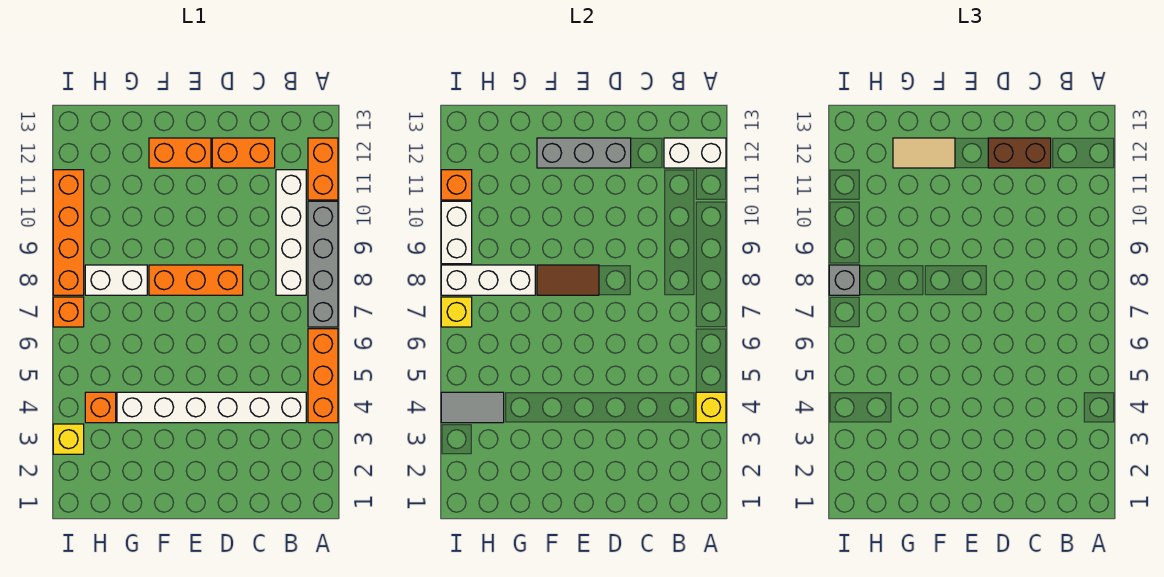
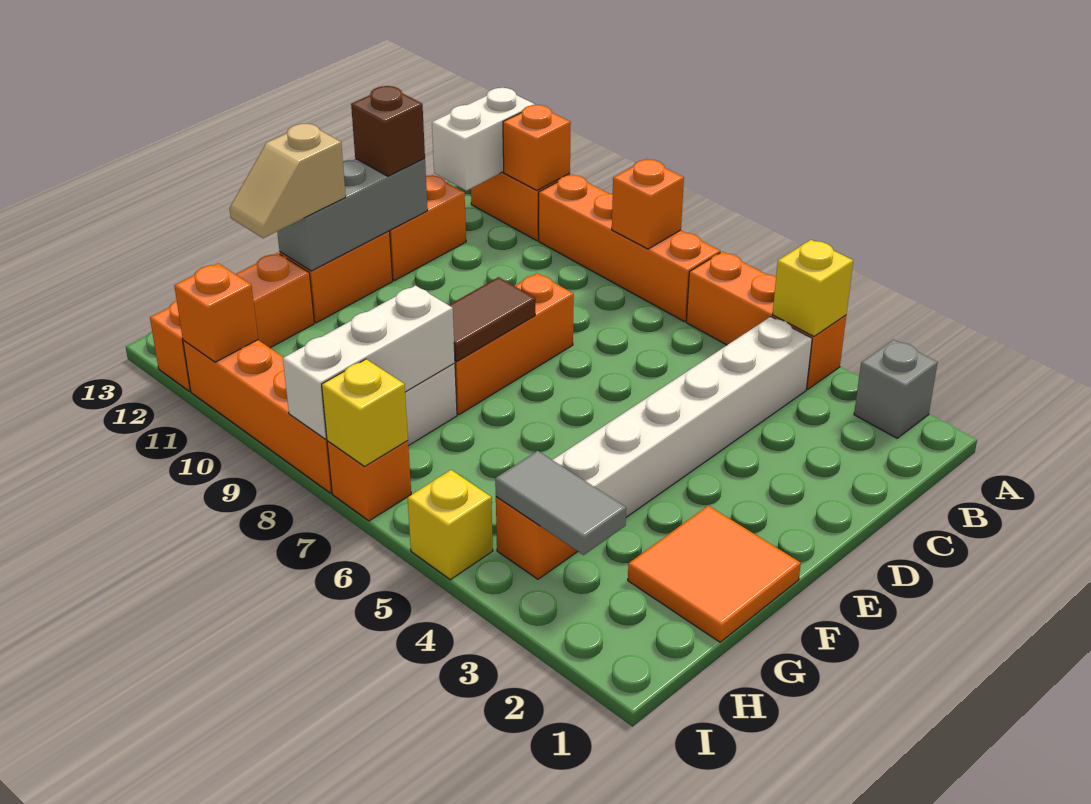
grey brick A7:A10 level 1 -> orange brick A7:A10 level 1
none -> orange brick A8 level 2
none -> orange brick A11 level 2
white brick B8:B11 level 1 -> none
brown brick C12:D12 level 3 -> brown brick D12 level 3
none -> orange tile F1:G2 level 1
tan tile F12:G12 level 3 -> tan slope F12:G12 level 3 top F
none -> orange brick G12:I12 level 1
grey tile H4:I4 level 2 -> grey tile H3:H4 level 2
yellow brick I3 level 1 -> yellow brick I5 level 1
grey brick I8 level 3 -> grey brick A2 level 1
white brick I9:I10 level 2 -> none

